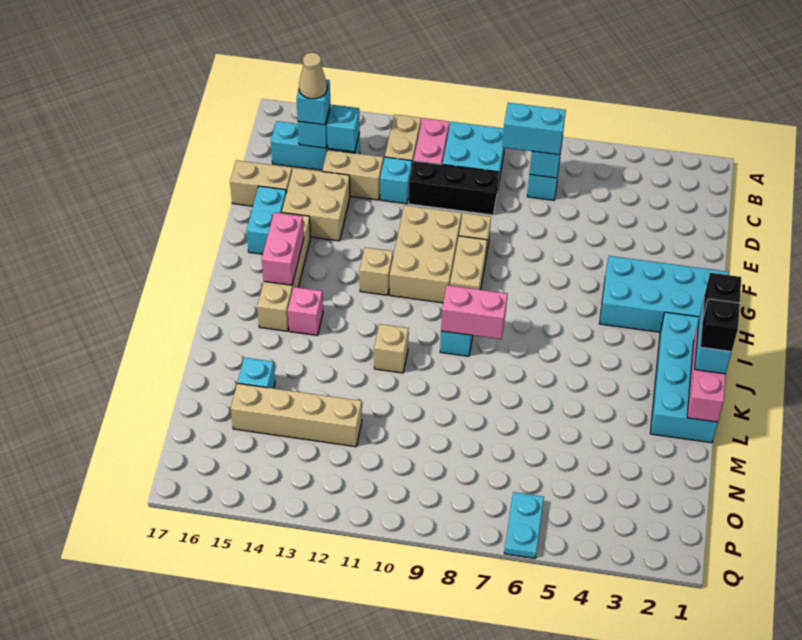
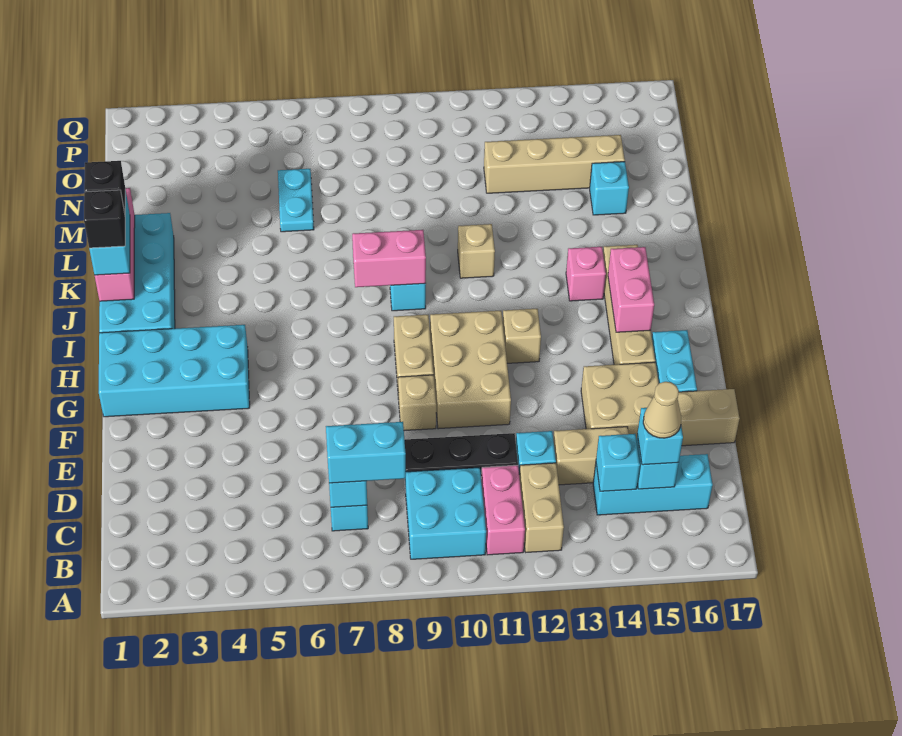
cyan plate P6:Q6 level 1 -> cyan plate M6:N6 level 1

